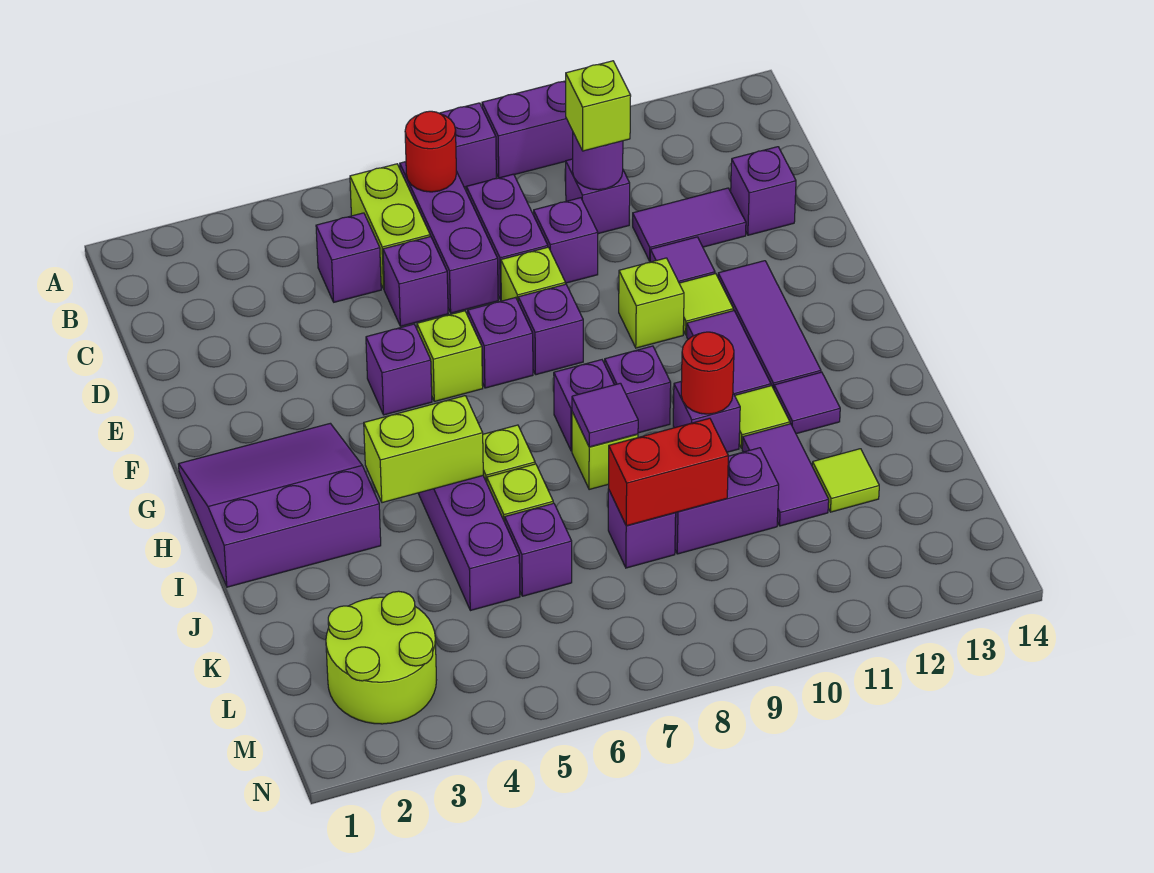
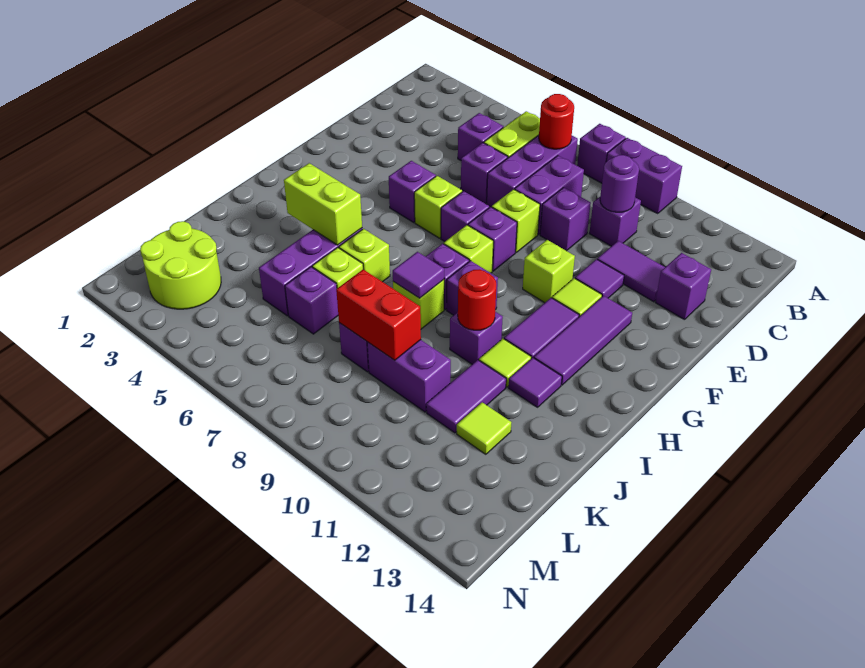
lime brick C10 level 3 -> lime brick G8 level 1
purple slope G1:I3 level 1 top I -> none

